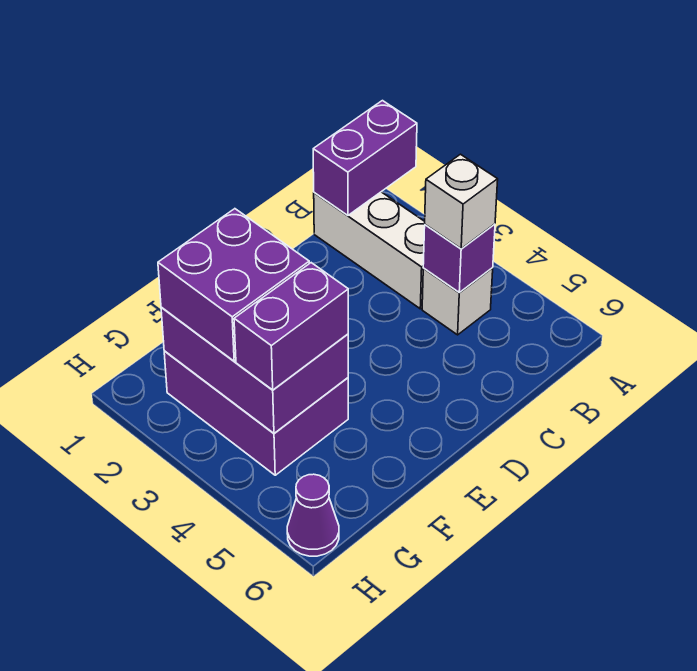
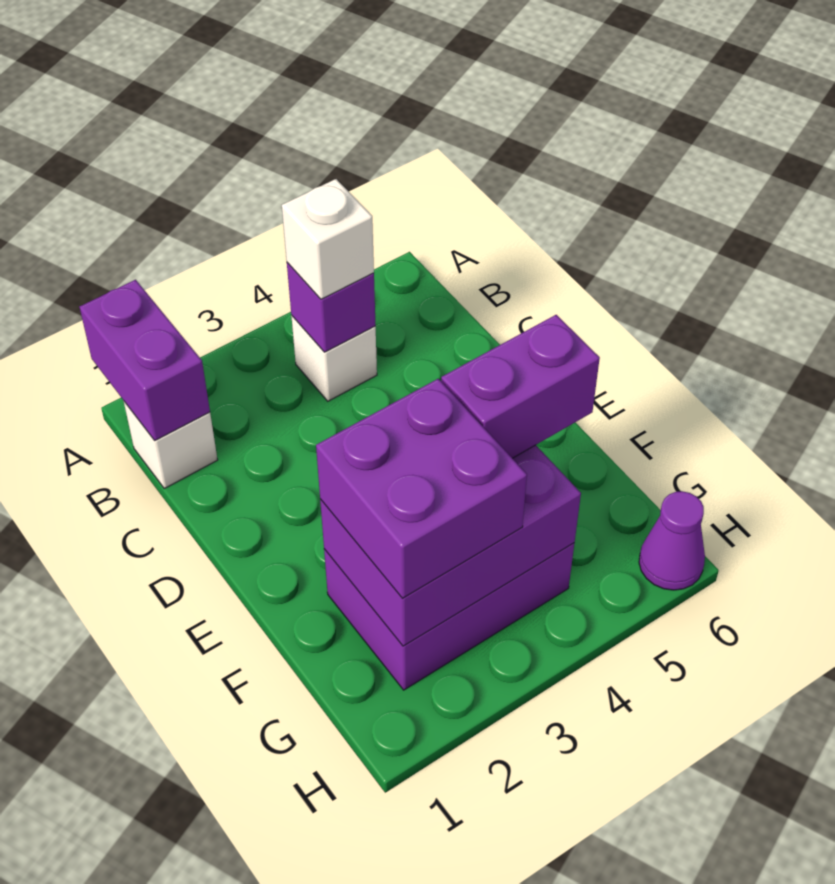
white brick B1:B3 level 1 -> white brick B1 level 1
purple brick F4:G4 level 3 -> purple brick F4:F5 level 3

